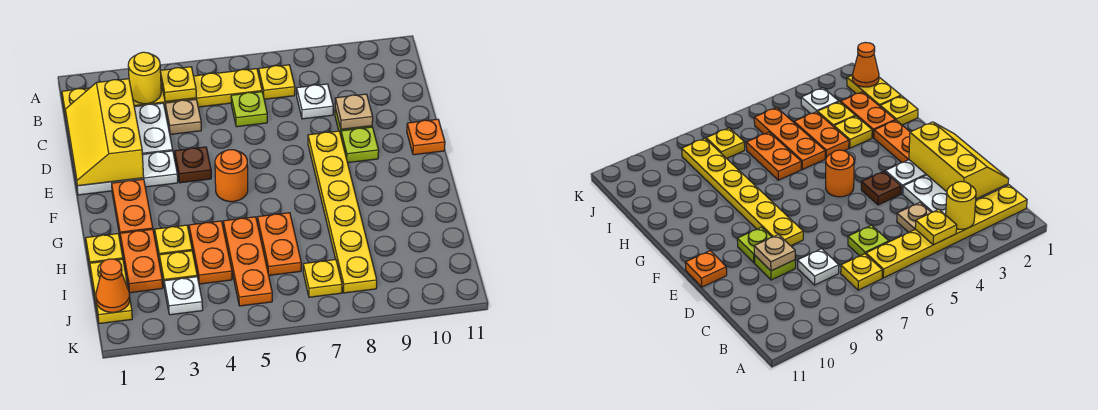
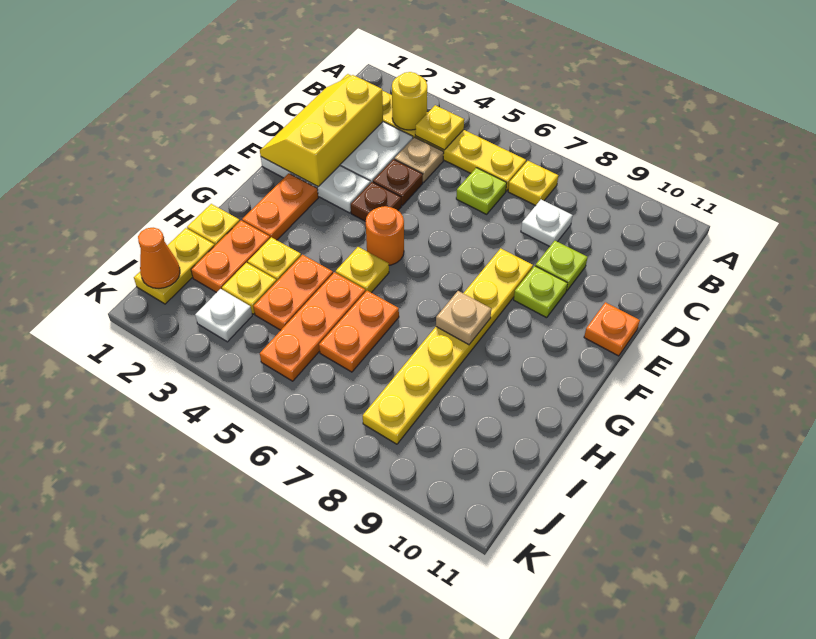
none -> brown plate D4 level 1
tan plate D9 level 2 -> tan plate G8 level 2
yellow plate J7 level 1 -> yellow plate G5 level 1

